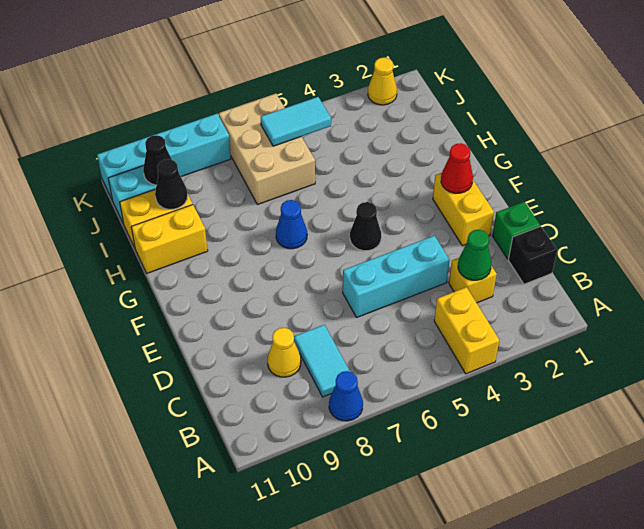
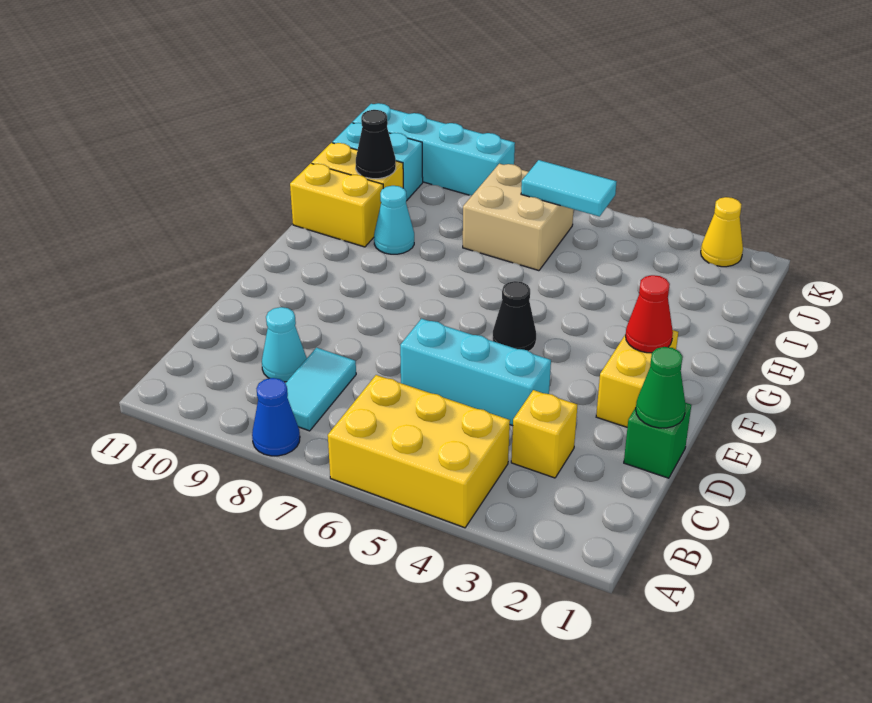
yellow brick A4:B4 level 1 -> yellow brick A4:B6 level 1
black brick C1 level 1 -> none
green cone C3 level 2 -> green cone D1 level 2
yellow cone C9 level 1 -> cyan cone C9 level 1
blue cone G7 level 1 -> none
none -> cyan cone H9 level 1
tan brick I6:K7 level 1 -> tan brick I6:J7 level 1
black cone J10 level 2 -> none

